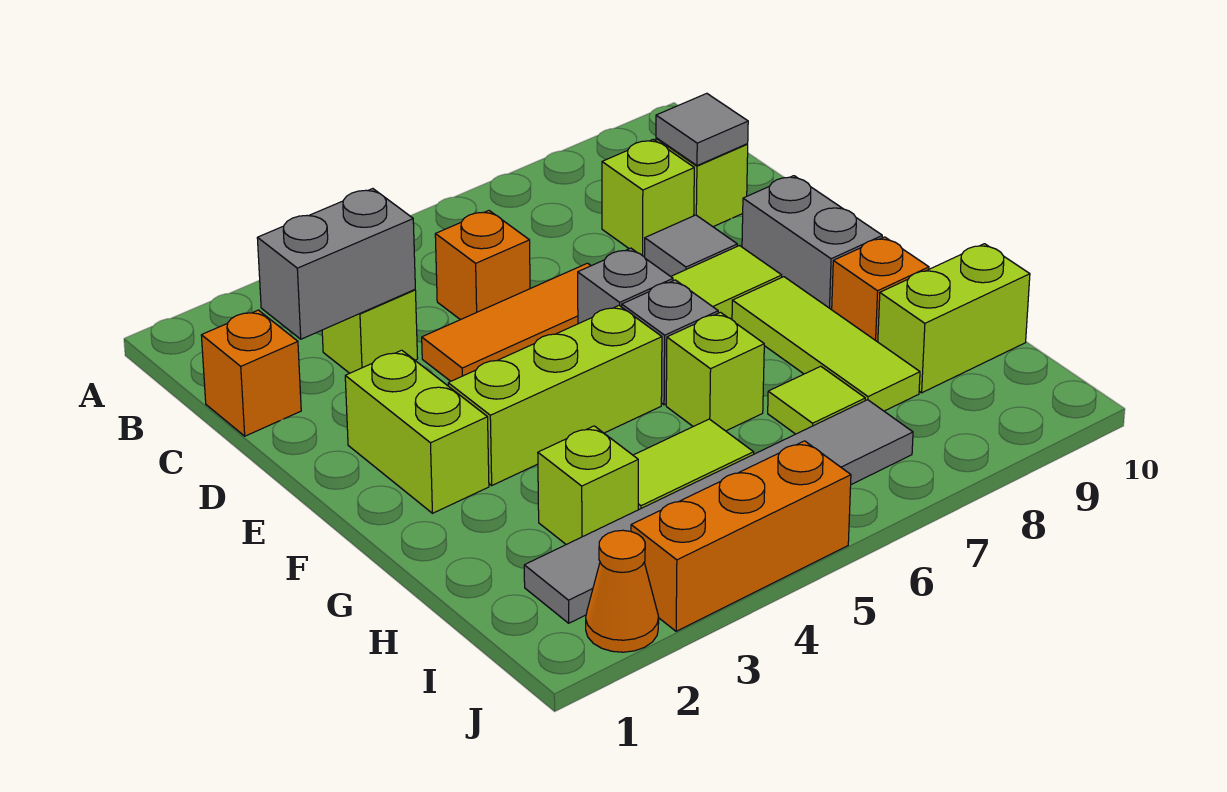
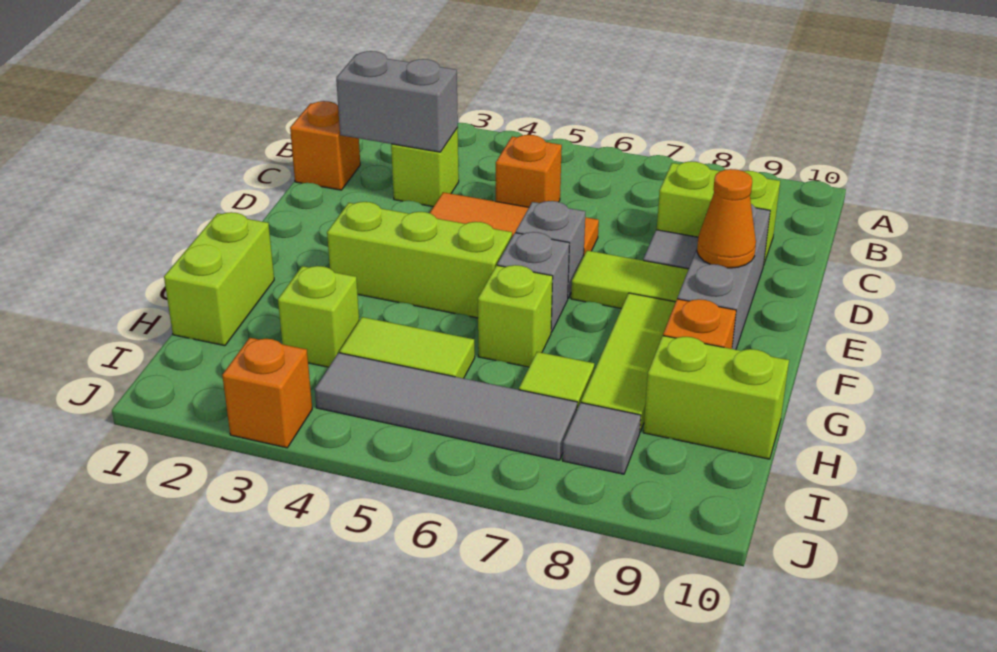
grey tile C9 level 2 -> grey tile I8 level 1
lime brick E2:F2 level 1 -> lime brick G1:H1 level 1
grey brick E9:F9 level 1 -> grey brick D9:F9 level 1
grey tile I2:I7 level 1 -> grey tile I4:I7 level 1
orange cone J2 level 1 -> orange cone E9 level 2
orange brick J3:J5 level 1 -> orange brick J3 level 1

